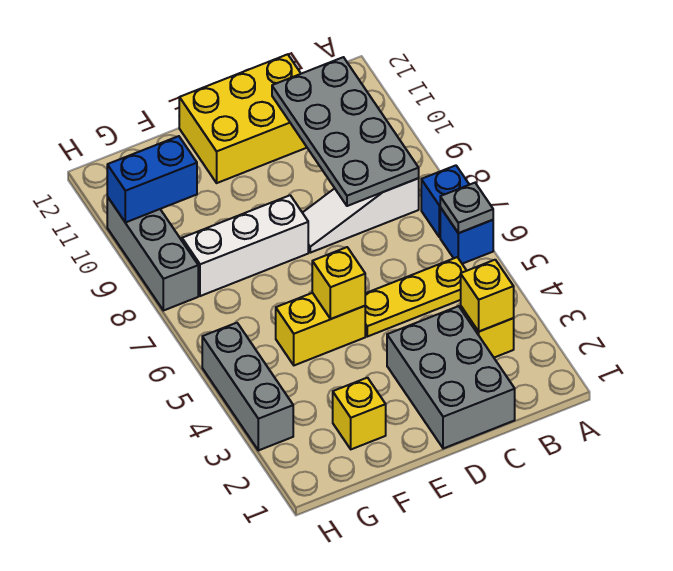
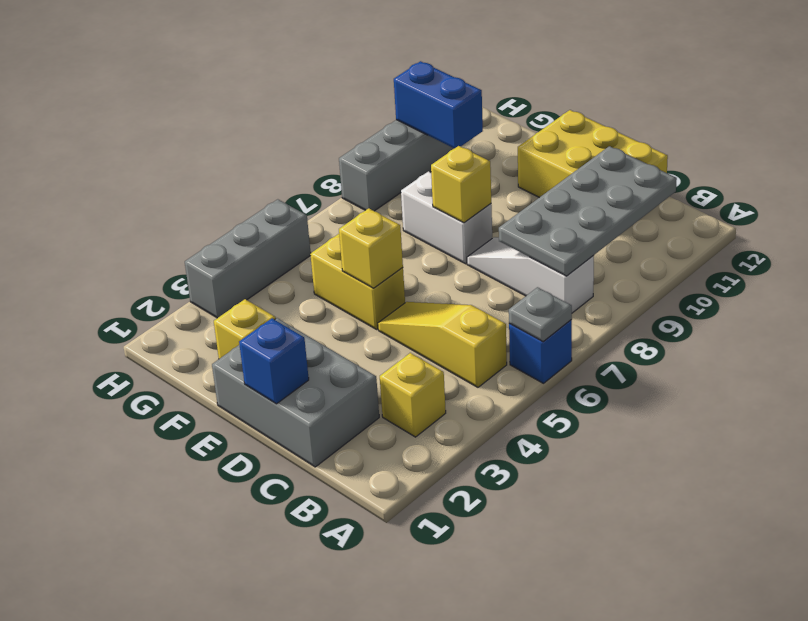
blue brick A7 level 1 -> blue brick D1 level 2
yellow brick B3 level 2 -> yellow brick E8 level 2
yellow plate B5:D5 level 1 -> yellow slope B5:D5 level 1 top B
grey brick C1:D3 level 1 -> grey brick C1:E2 level 1
white brick E8:G8 level 1 -> white brick E8:F8 level 1

